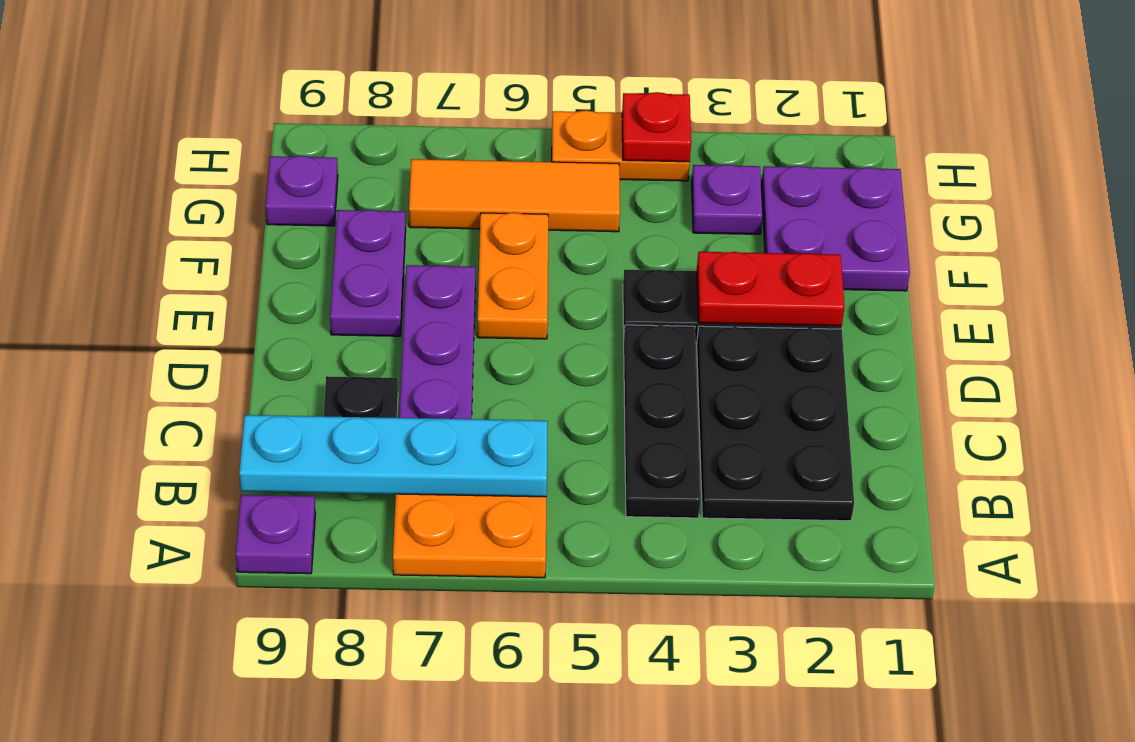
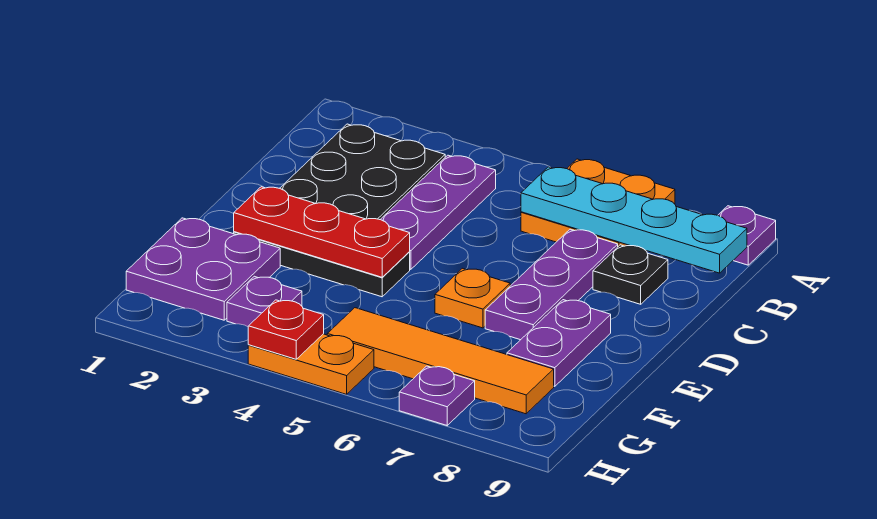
black plate B4:D4 level 1 -> purple plate B4:D4 level 1
red plate E2:E3 level 2 -> red plate E2:E4 level 2
orange plate E6:F6 level 1 -> orange plate E6 level 1
orange tile G5:G7 level 1 -> orange tile G5:G8 level 1
purple plate G9 level 1 -> purple plate H7 level 1

